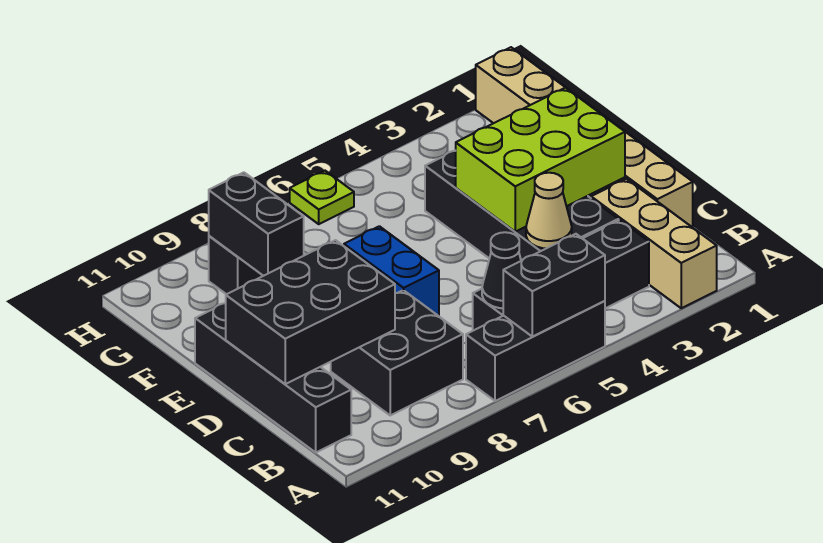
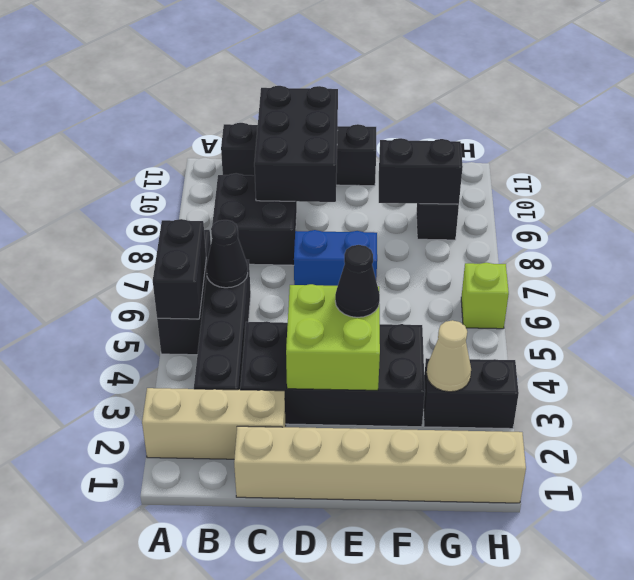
tan cone C4 level 2 -> tan cone G3 level 2
lime brick D2:E4 level 2 -> lime brick D3:E4 level 2
none -> black cone E4 level 3
none -> black brick G3:H3 level 1
lime plate H6 level 1 -> lime brick H6 level 1

